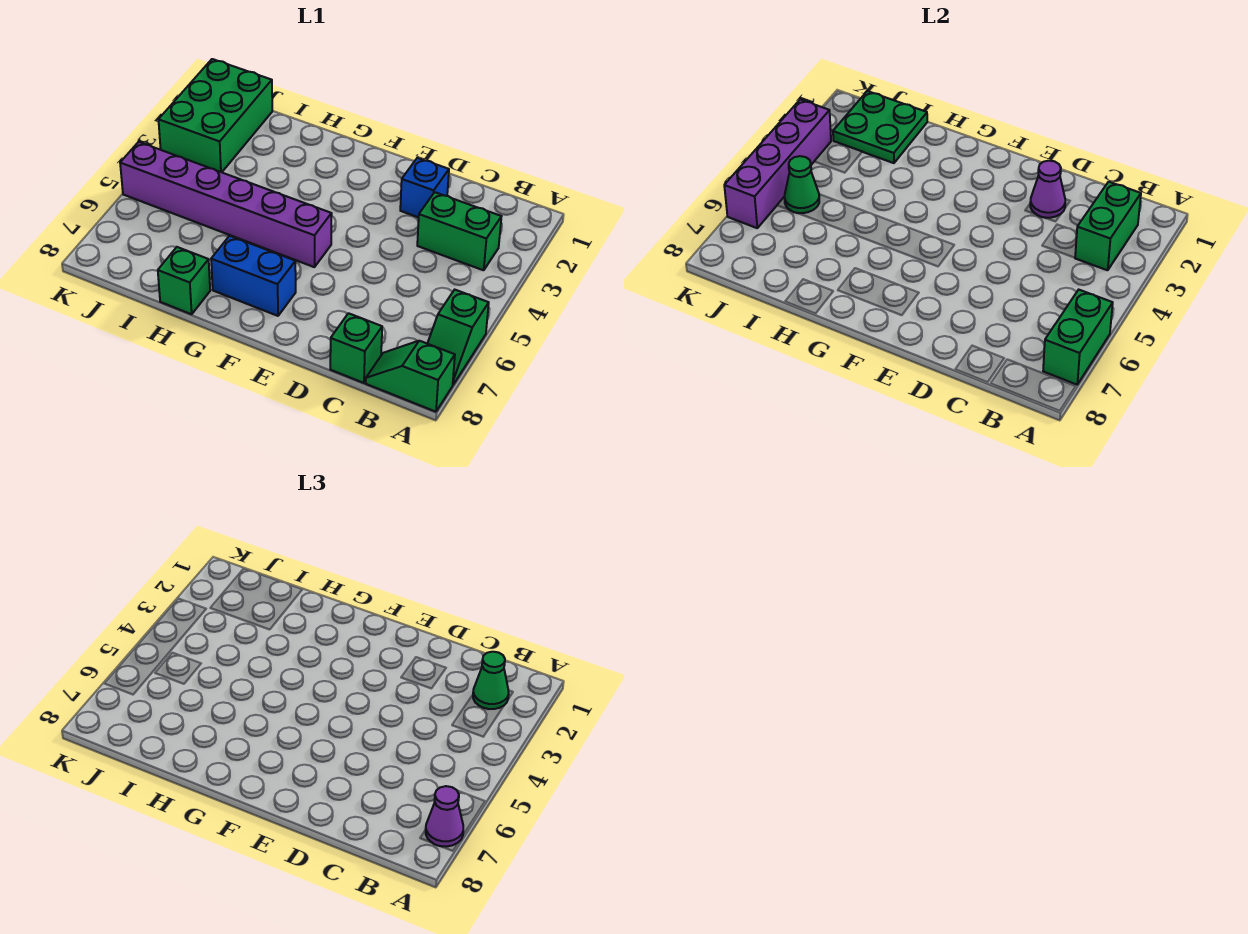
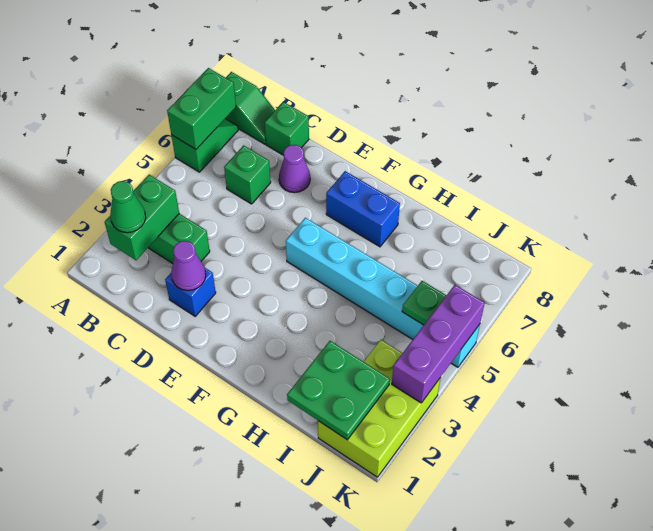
purple cone A7 level 3 -> purple cone D7 level 1
purple brick F5:K5 level 1 -> cyan brick F5:K5 level 1
green brick H8 level 1 -> green brick C6 level 1
green brick J1:K3 level 1 -> lime brick J1:K3 level 1
green cone J5 level 2 -> green plate J5 level 2
purple brick K3:K6 level 2 -> purple brick K3:K5 level 2

